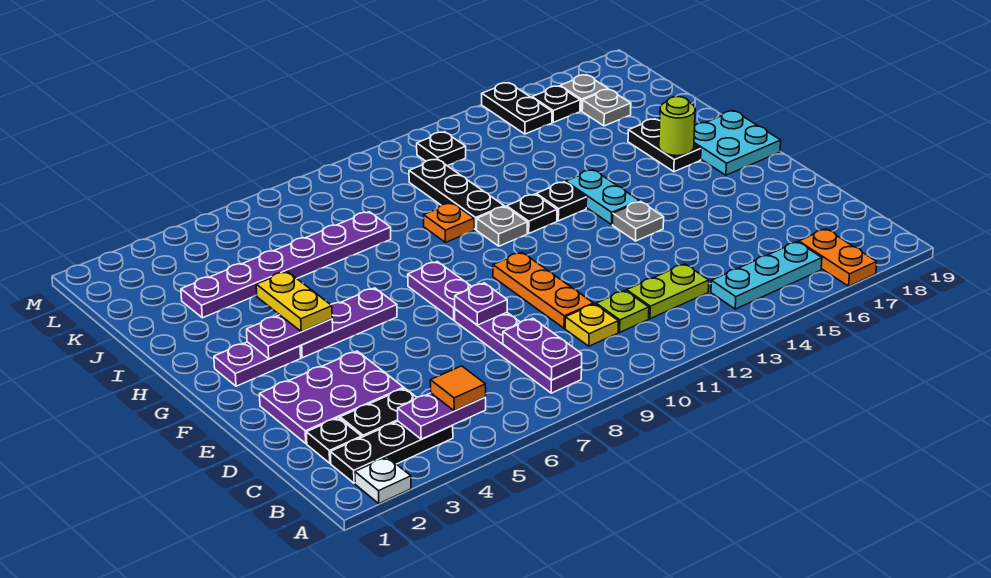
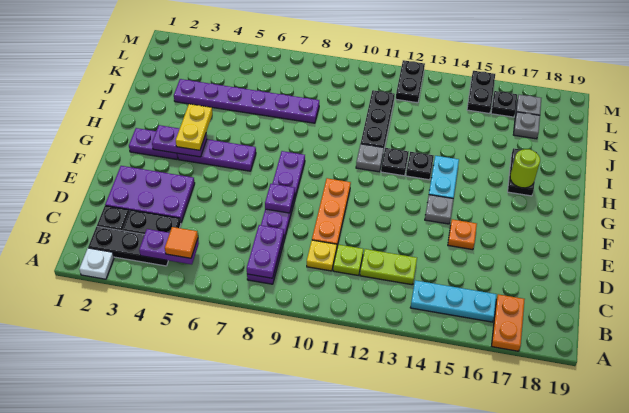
cyan plate G18:H19 level 1 -> none
orange plate I10 level 1 -> orange plate E15 level 1
black plate L12 level 1 -> black plate L12:M12 level 1

